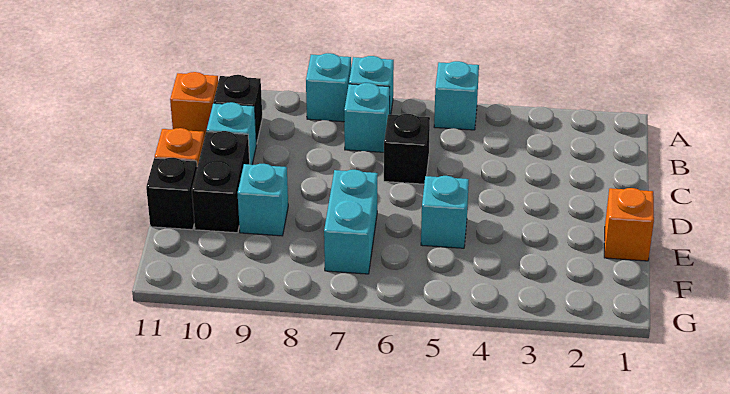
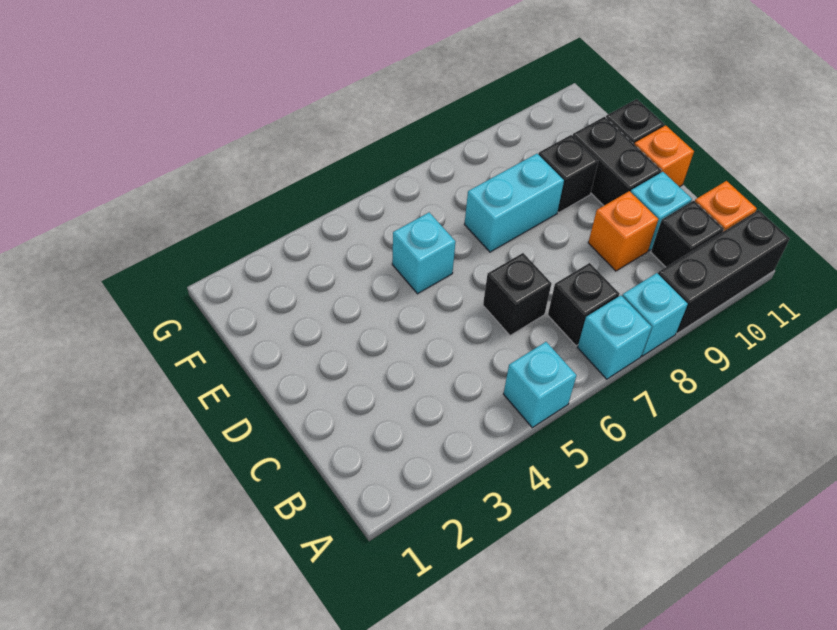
none -> black brick A9:A11 level 1
cyan brick B7 level 1 -> black brick B7 level 1
orange brick E1 level 1 -> orange brick C9 level 1
cyan brick E7:F7 level 1 -> cyan brick E7:E8 level 1
cyan brick E9 level 1 -> black brick E9 level 1

